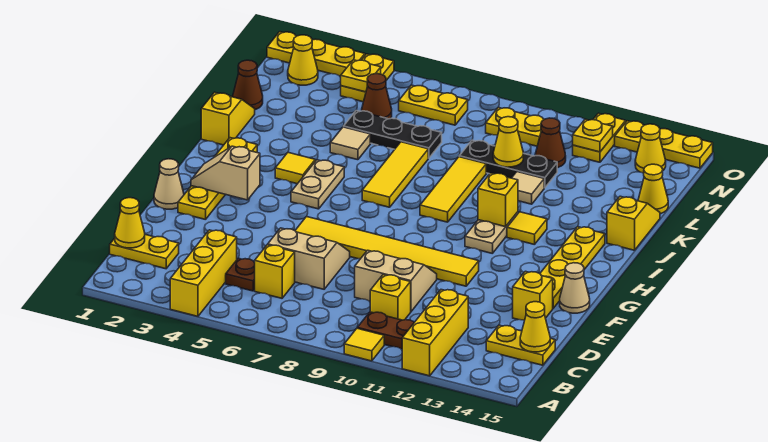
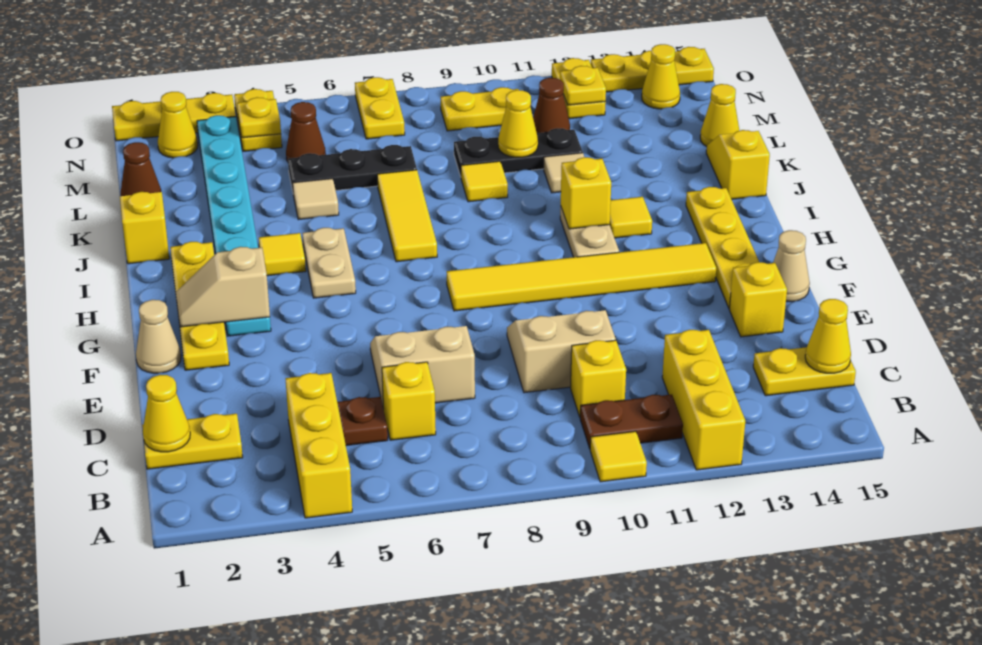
yellow tile F6:F11 level 1 -> yellow tile G8:G13 level 1
none -> cyan plate G3:N3 level 1
yellow tile I9:K9 level 1 -> yellow tile K9 level 1
yellow plate N6:N7 level 1 -> yellow plate N7:O7 level 1

